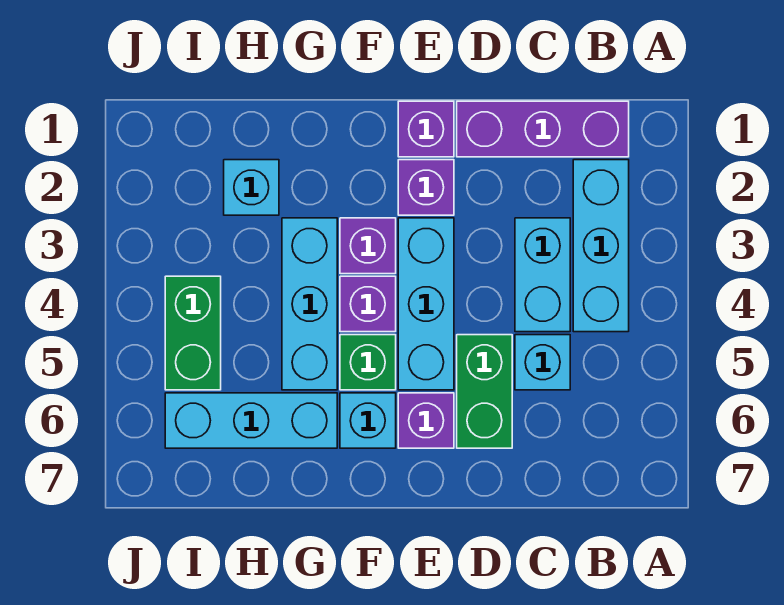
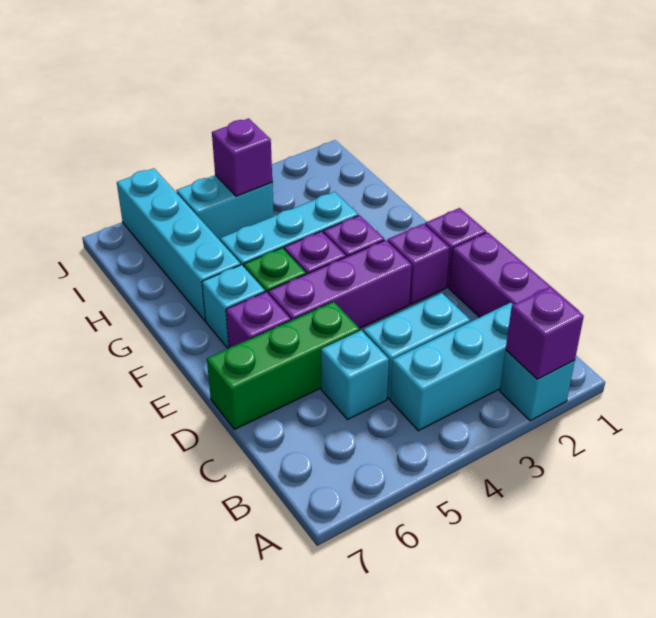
none -> purple brick A2 level 2
green brick D5:D6 level 1 -> green brick D5:D7 level 1
cyan brick E3:E5 level 1 -> purple brick E3:E5 level 1
cyan brick G6:I6 level 1 -> cyan brick G6:J6 level 1
cyan brick H2 level 1 -> cyan brick A2 level 1
green brick I4:I5 level 1 -> cyan brick I4:I5 level 1
none -> purple brick I4 level 2

